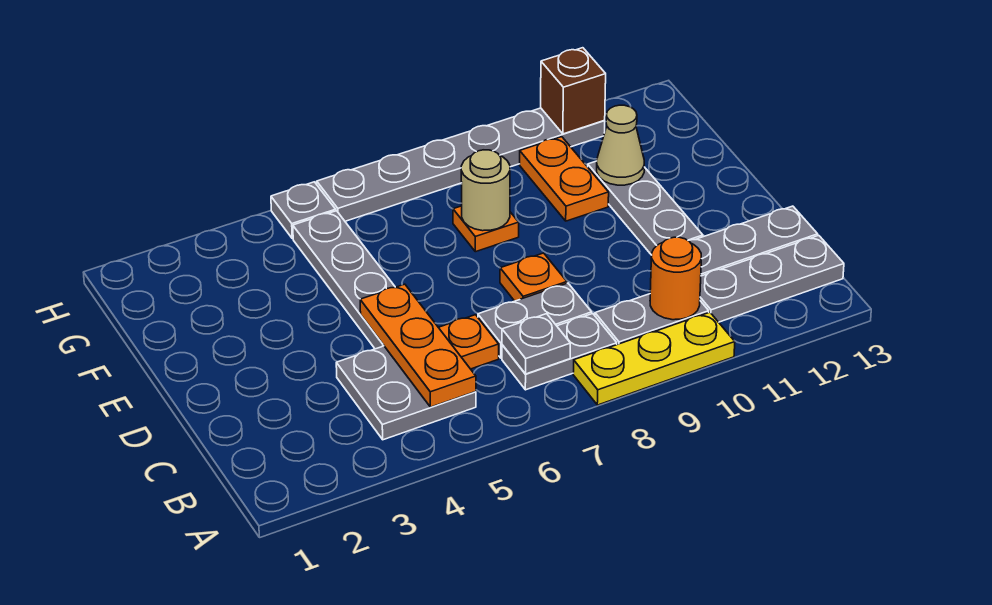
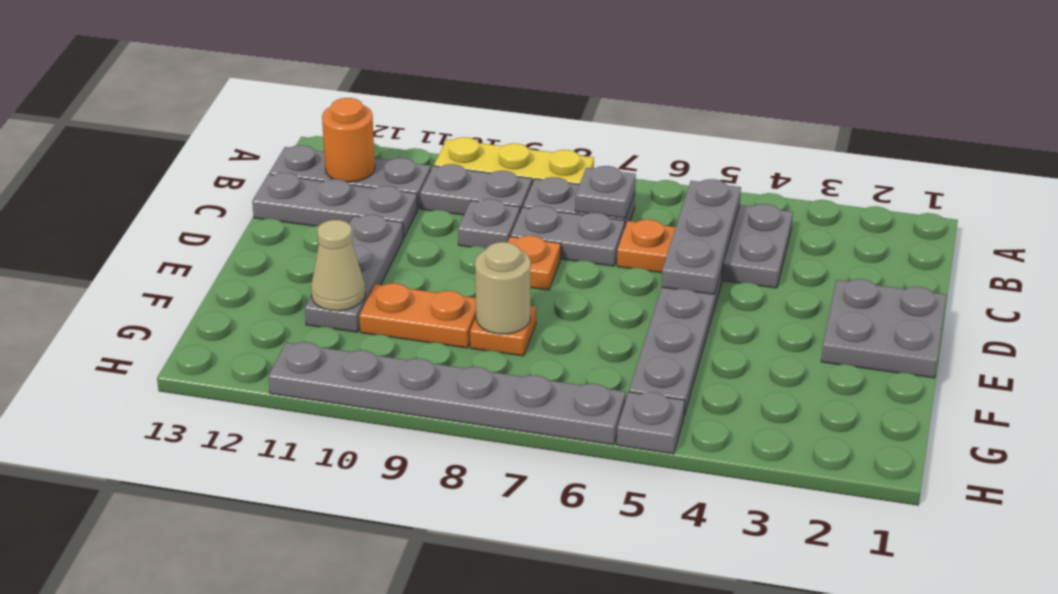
orange plate B5:D5 level 2 -> grey plate B5:D5 level 2
orange round brick B10 level 2 -> orange round brick B12 level 2
none -> grey plate C9 level 1
none -> grey plate D1:E2 level 1
orange plate F10:G10 level 1 -> orange plate F9:F10 level 1
brown brick H11 level 2 -> none

